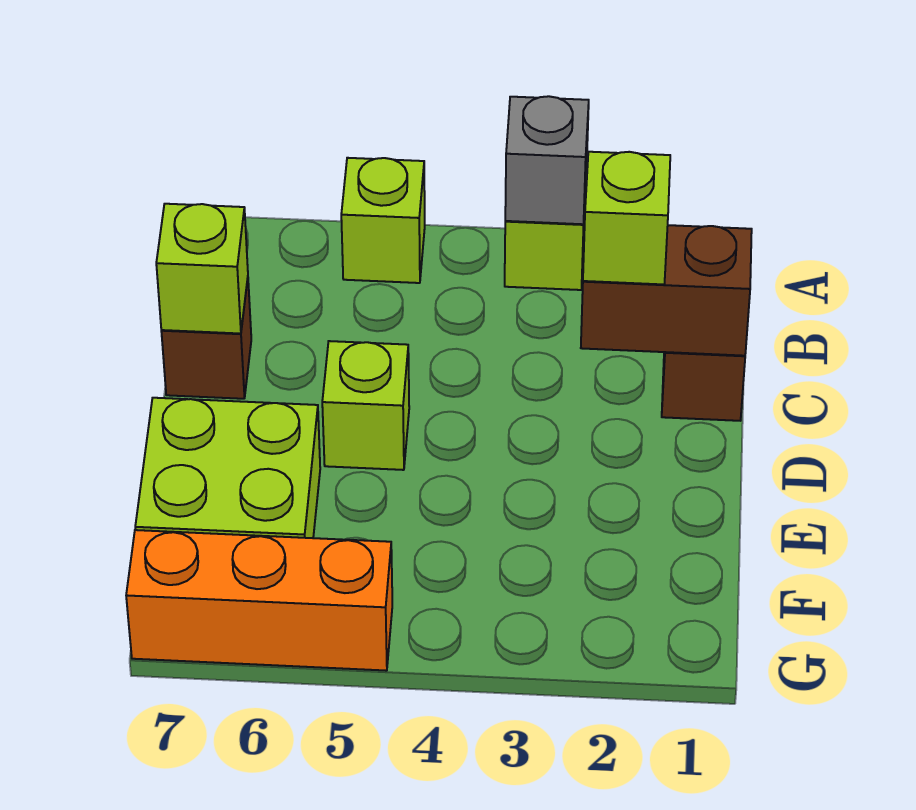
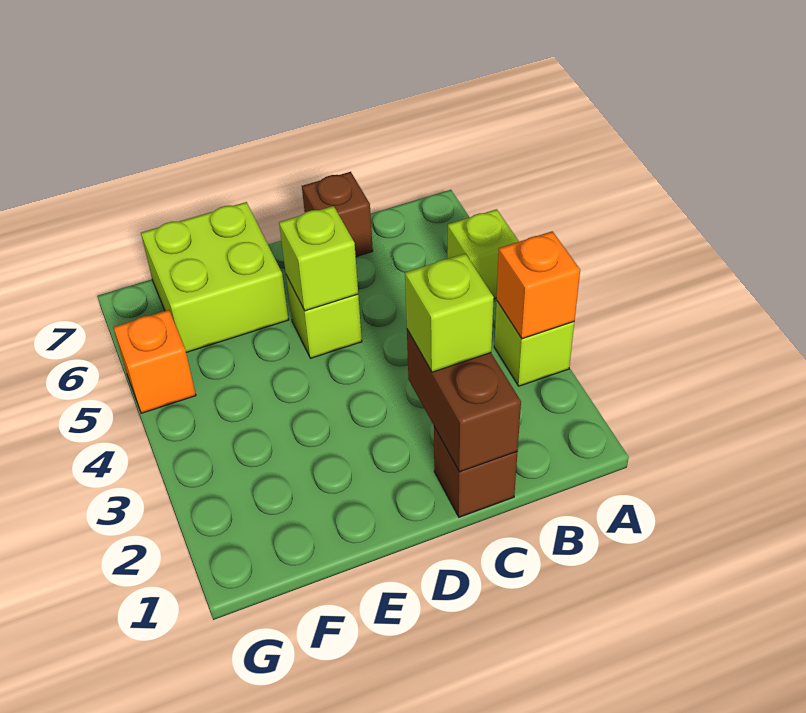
grey brick A3 level 2 -> orange brick A3 level 2
lime brick C7 level 2 -> lime brick D5 level 2
orange brick G5:G7 level 1 -> orange brick G5 level 1

